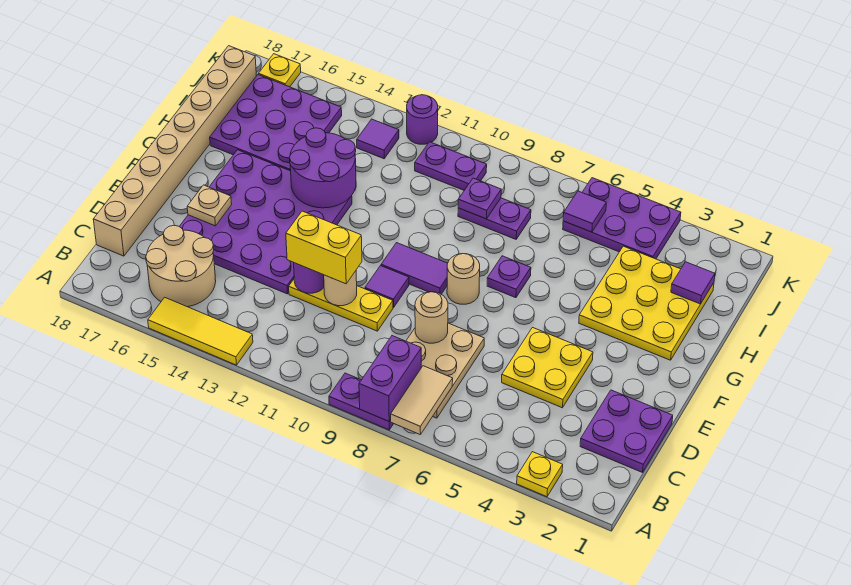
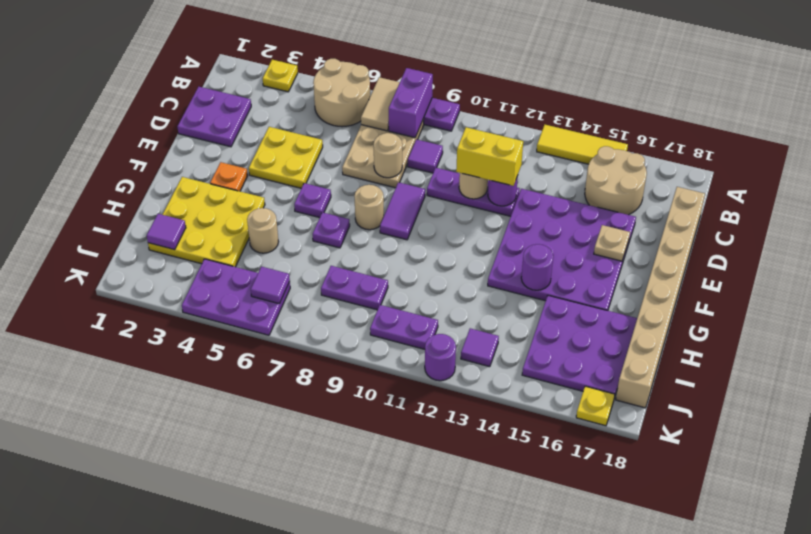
none -> tan round brick A5:B6 level 1
yellow plate D10:D12 level 1 -> purple plate D10:D12 level 1
purple tile E10 level 1 -> purple tile C9 level 1
none -> orange plate F3 level 1
purple tile F9:F10 level 1 -> purple tile E9:F9 level 1
purple round brick G13:H14 level 2 -> purple round brick G14 level 2
none -> tan round brick H5 level 1
purple plate I9 level 2 -> purple plate F6 level 1

